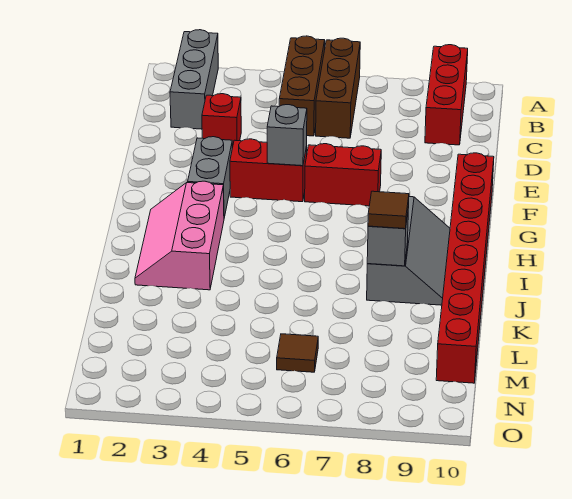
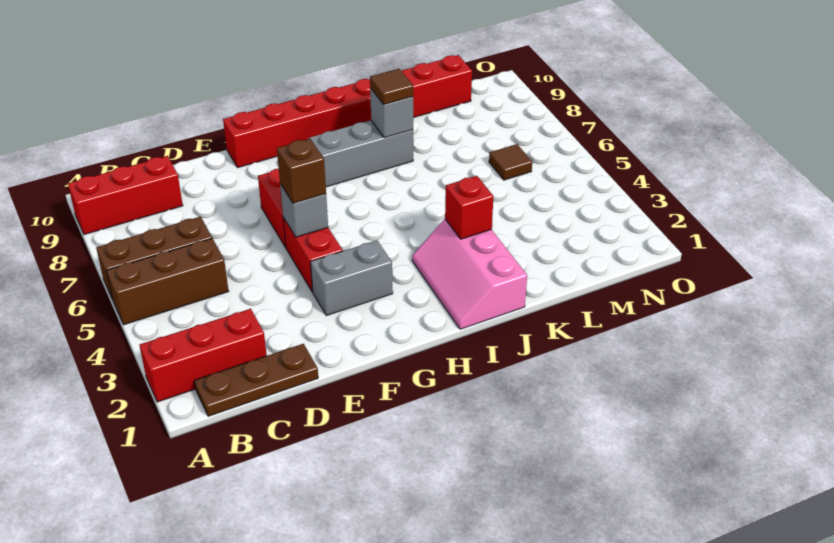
grey brick A2:C2 level 1 -> red brick A2:C2 level 1
none -> brown plate B1:D1 level 1
red brick D3 level 1 -> red brick J3 level 2
none -> brown brick F5 level 3
pink slope H2:J3 level 1 top 3 -> pink slope I1:J3 level 1 top J

